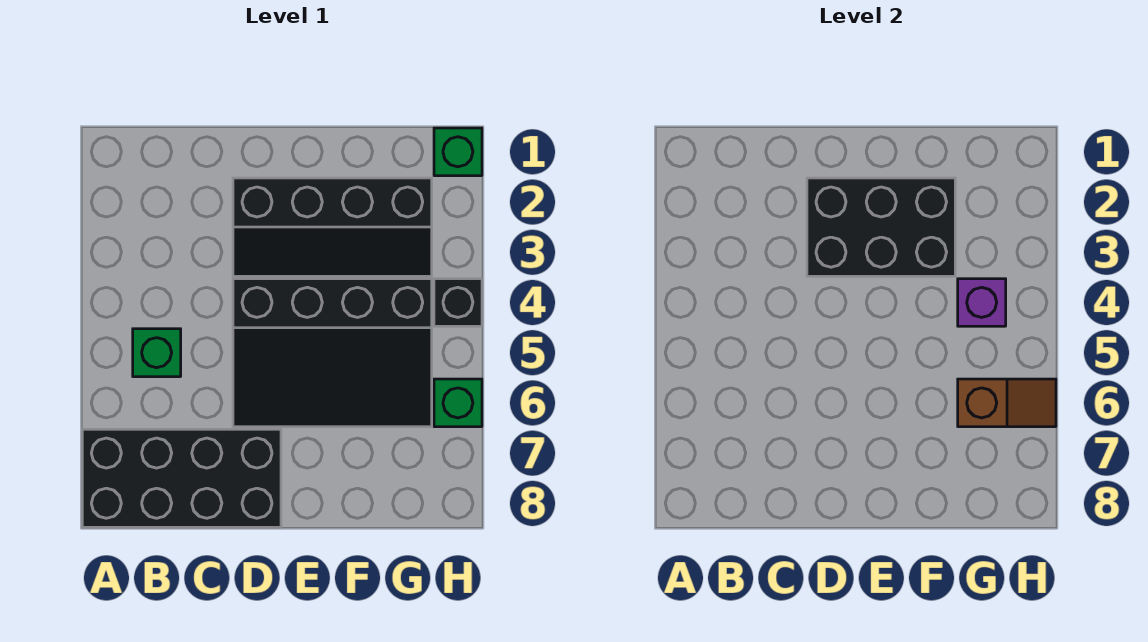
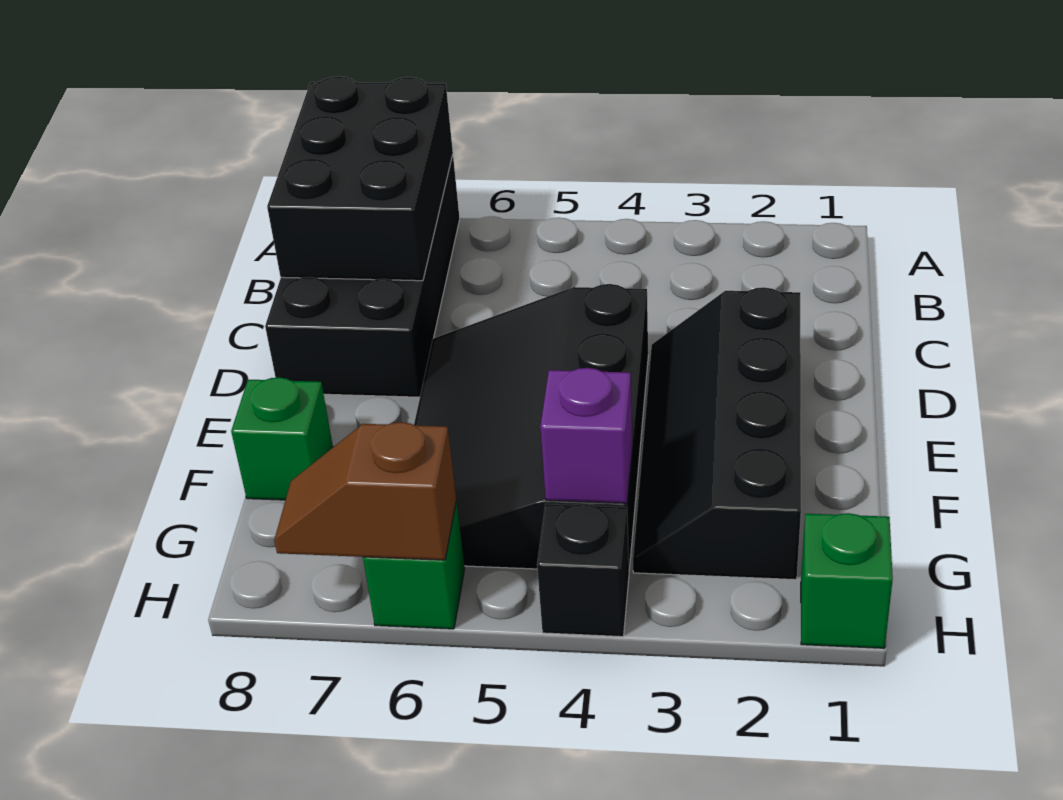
green brick B5 level 1 -> green brick F8 level 1
black brick D2:F3 level 2 -> black brick A7:C8 level 2
brown slope G6:H6 level 2 top G -> brown slope H6:H7 level 2 top 6

